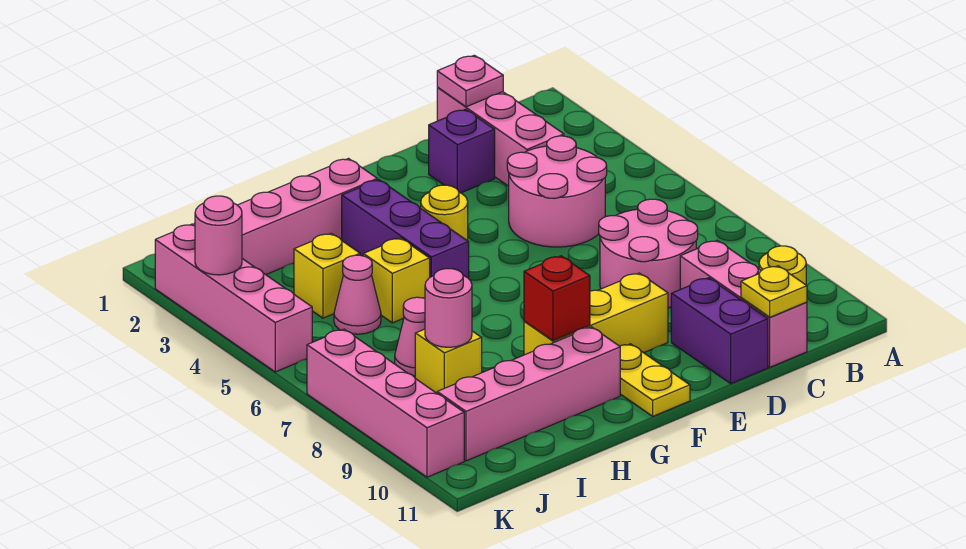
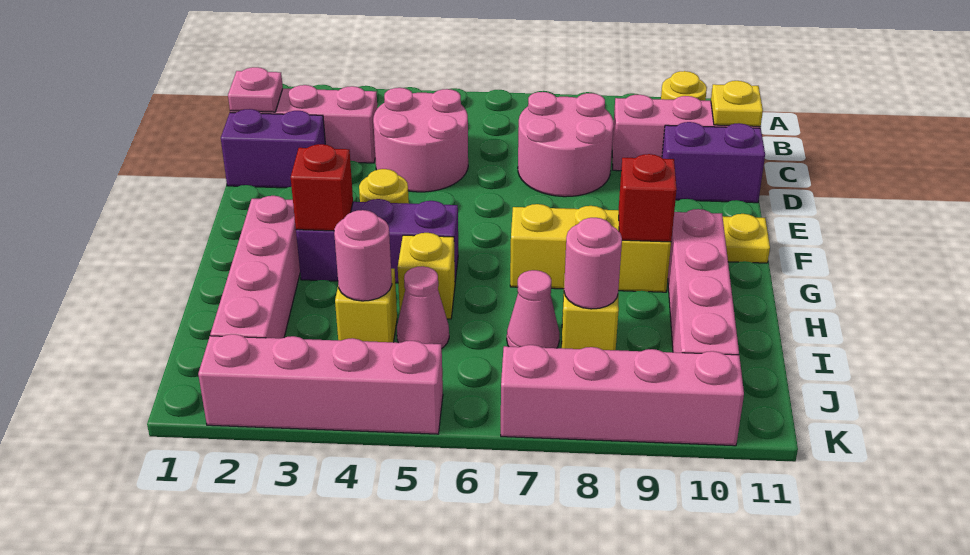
purple brick D2 level 1 -> purple brick D1:D2 level 1
yellow brick E9:G9 level 1 -> yellow brick G7:G9 level 1
none -> red brick G3 level 2
pink round brick K3 level 2 -> pink round brick I4 level 2

